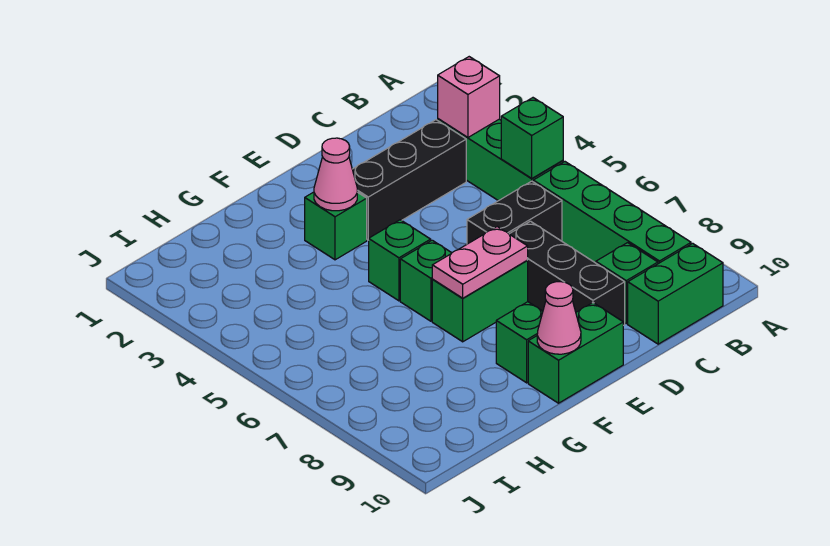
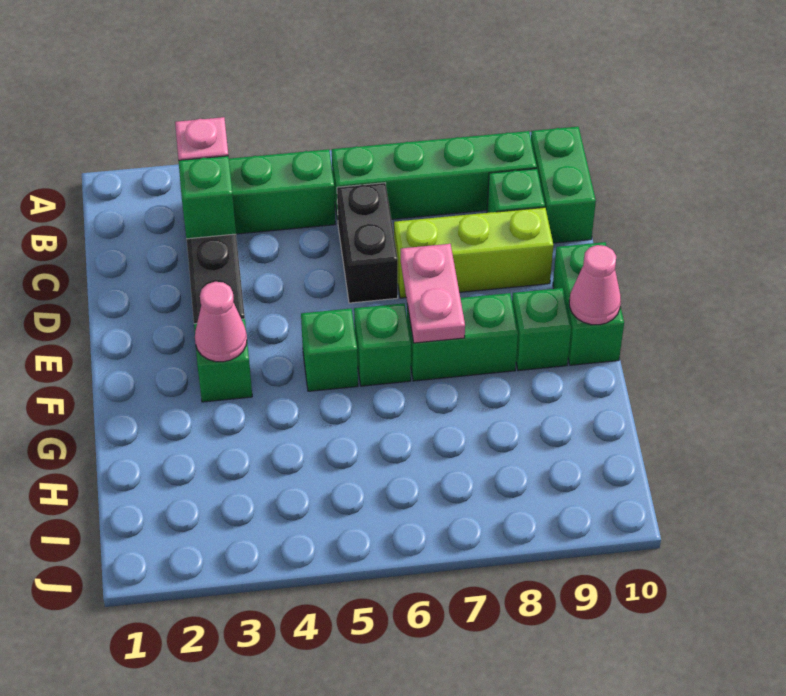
green brick B5 level 2 -> green brick C3 level 2
black brick D7:D9 level 1 -> lime brick D7:D9 level 1
green brick E7:F7 level 1 -> green brick F7:F8 level 1

